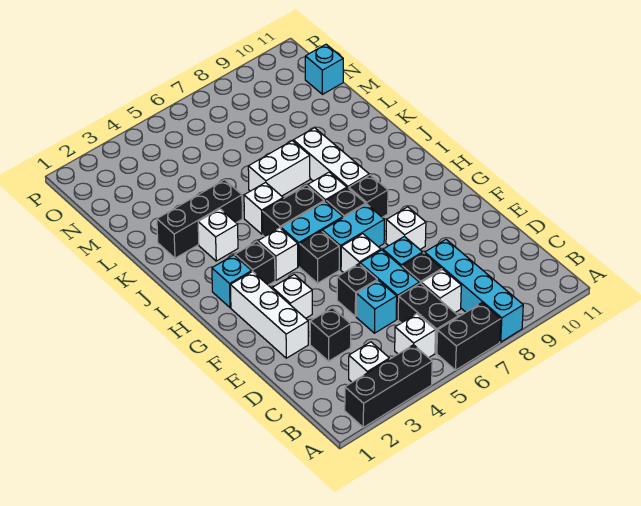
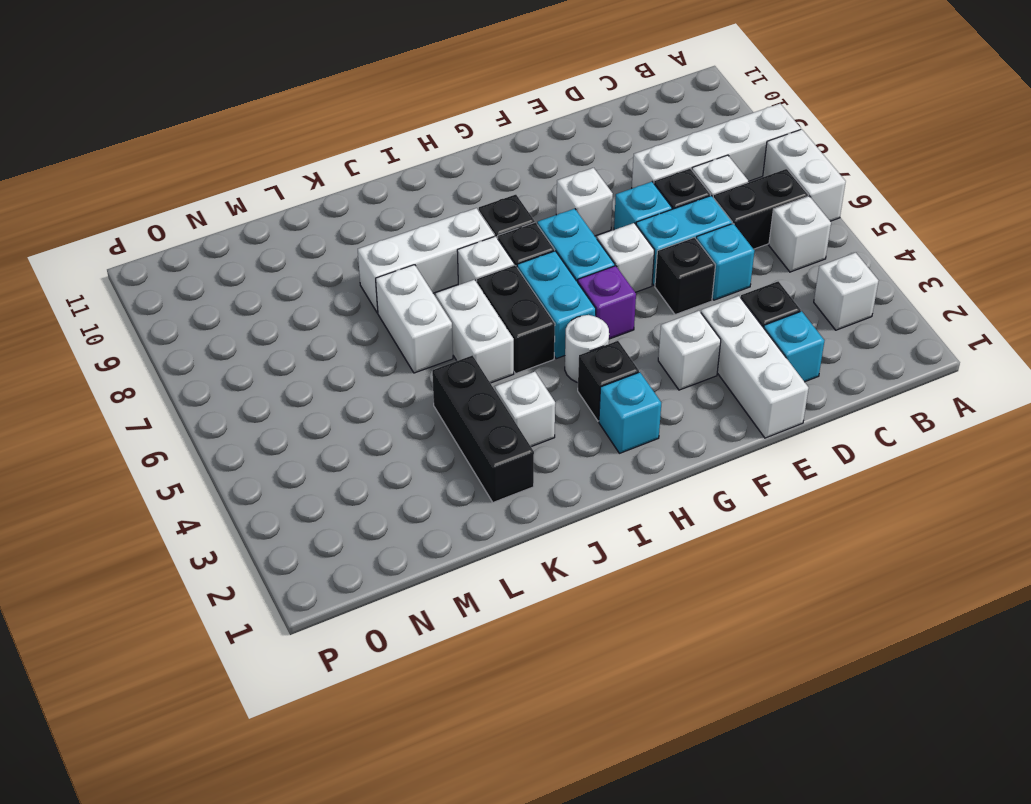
black brick A2:A4 level 1 -> none
black brick A6:A7 level 1 -> white brick A6:A7 level 1
cyan brick A8:D8 level 1 -> white brick A8:D8 level 1
white brick E2:G2 level 1 -> white brick E1:E3 level 1
black brick G5 level 1 -> purple brick G5 level 1
white brick H4 level 1 -> white round brick H4 level 1
white brick J5 level 1 -> white brick J5:J6 level 1
cyan brick N11 level 1 -> cyan brick D2 level 1

